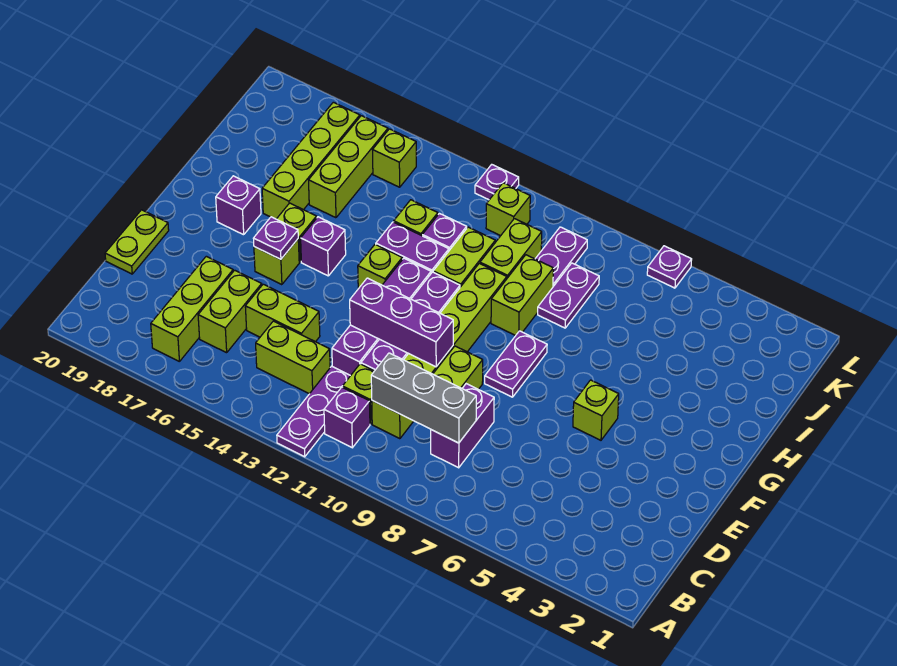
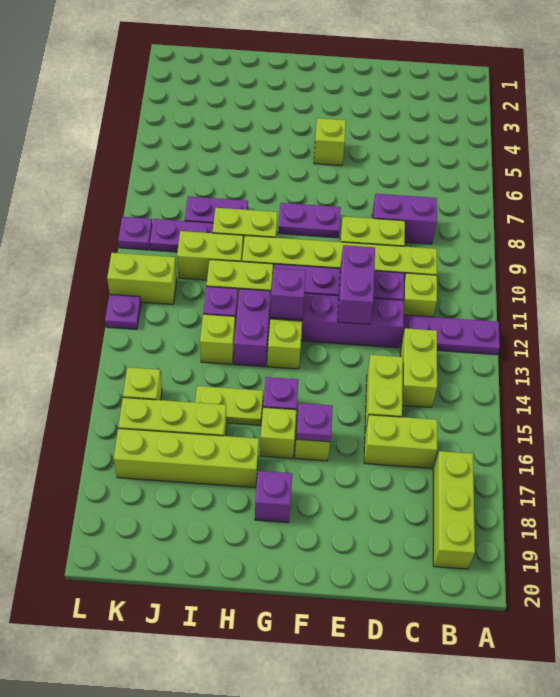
purple brick B11 level 1 -> purple brick G12 level 2
lime brick B17:D17 level 1 -> lime brick B17:B19 level 1
grey brick C8:C10 level 2 -> none
lime plate D20:E20 level 1 -> lime plate H15:I15 level 1
purple brick E10:E12 level 2 -> purple brick E11:E12 level 2
lime brick K11 level 1 -> lime brick K11:L11 level 1
purple plate L6 level 1 -> purple plate L9 level 1

